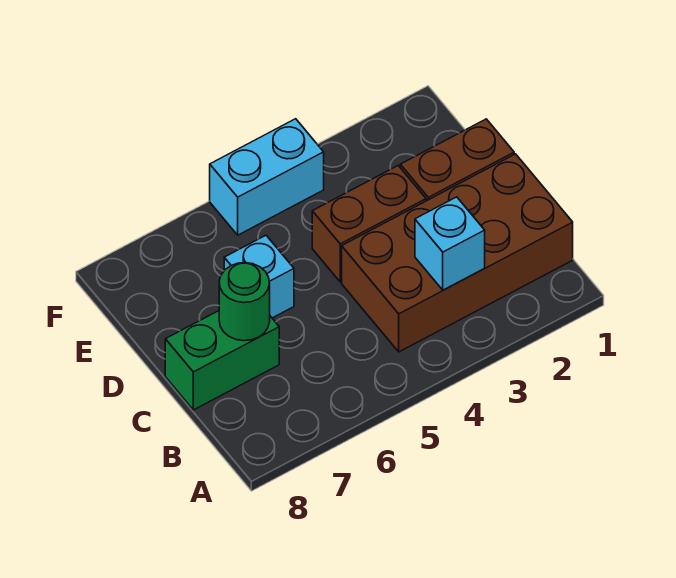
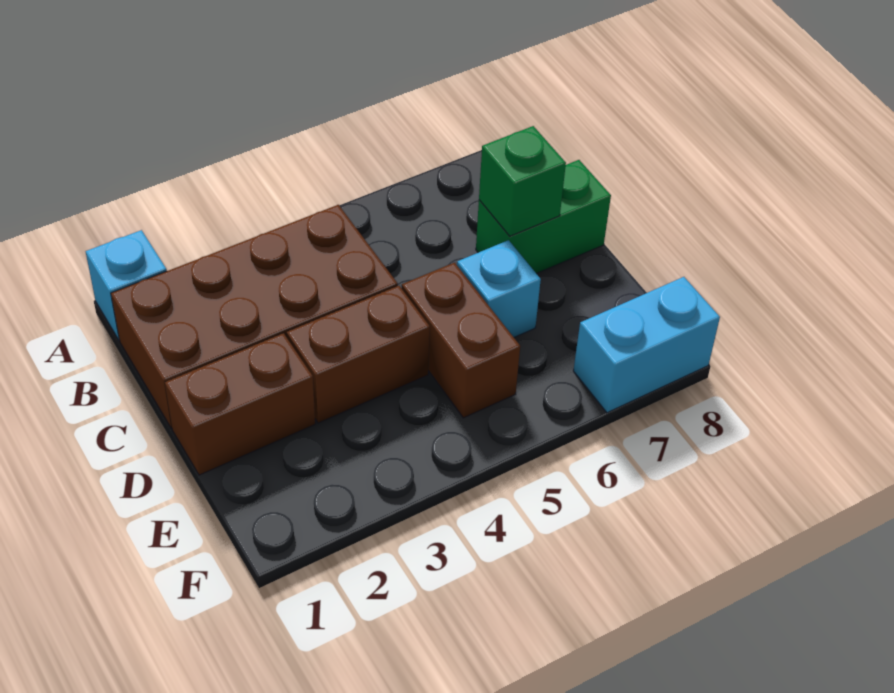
cyan brick B3 level 2 -> cyan brick A1 level 1
green round brick C7 level 2 -> green brick C7 level 2
none -> brown brick D5:E5 level 1
cyan brick F4:F5 level 1 -> cyan brick F7:F8 level 1

